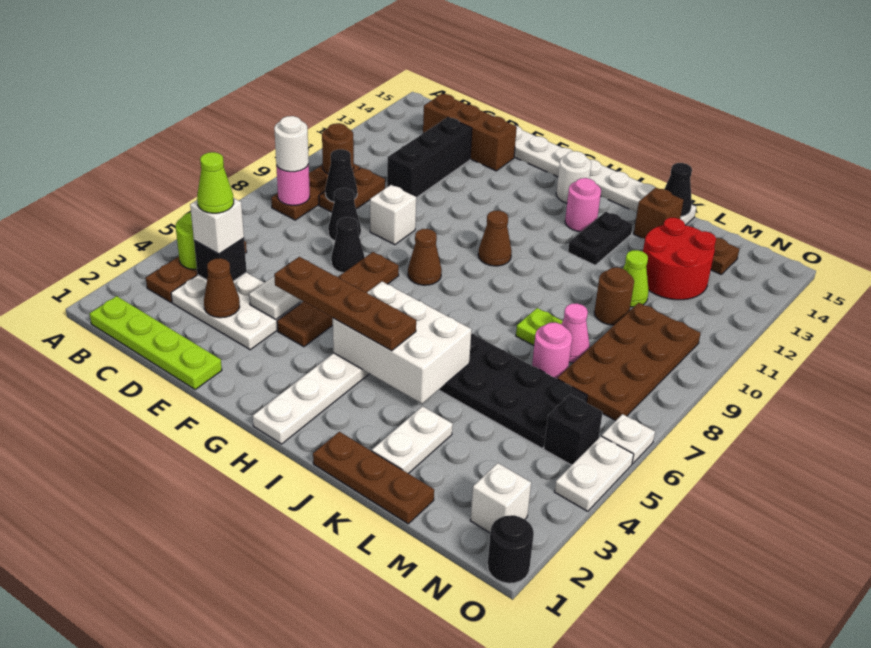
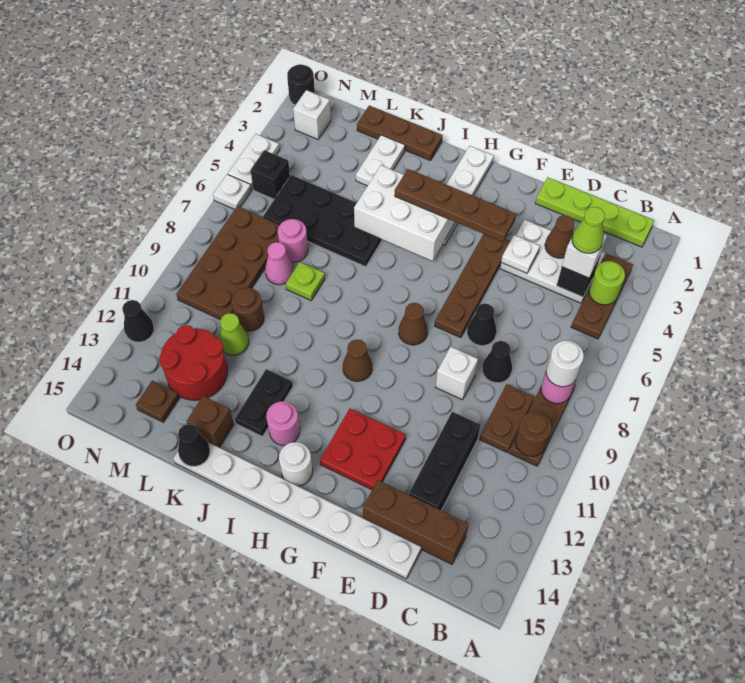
black cone C9 level 2 -> black cone O12 level 1
none -> red plate F12:G13 level 1

